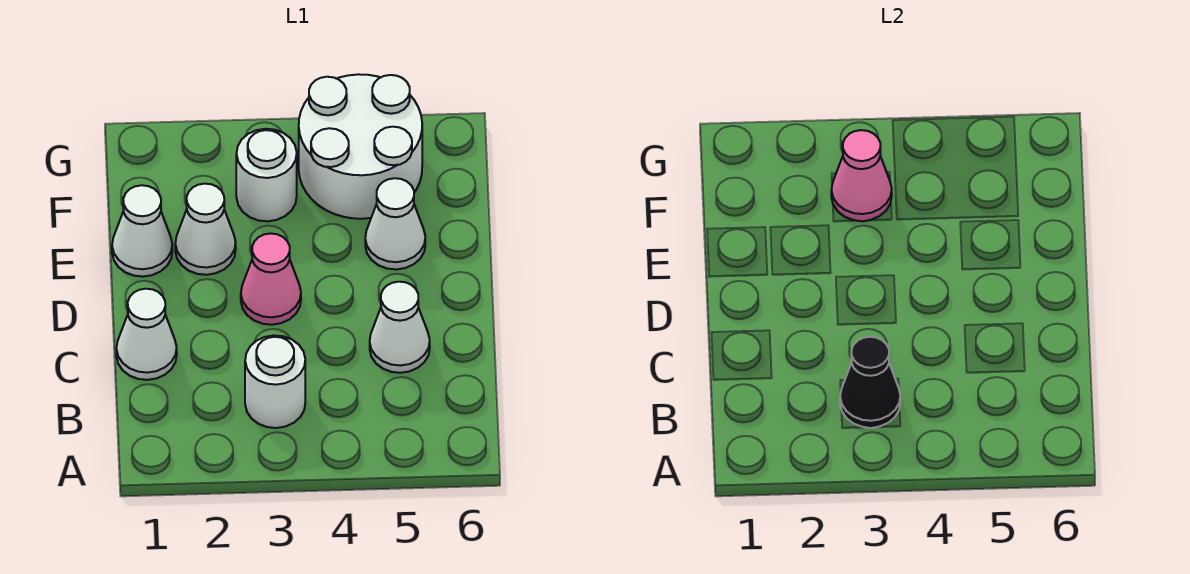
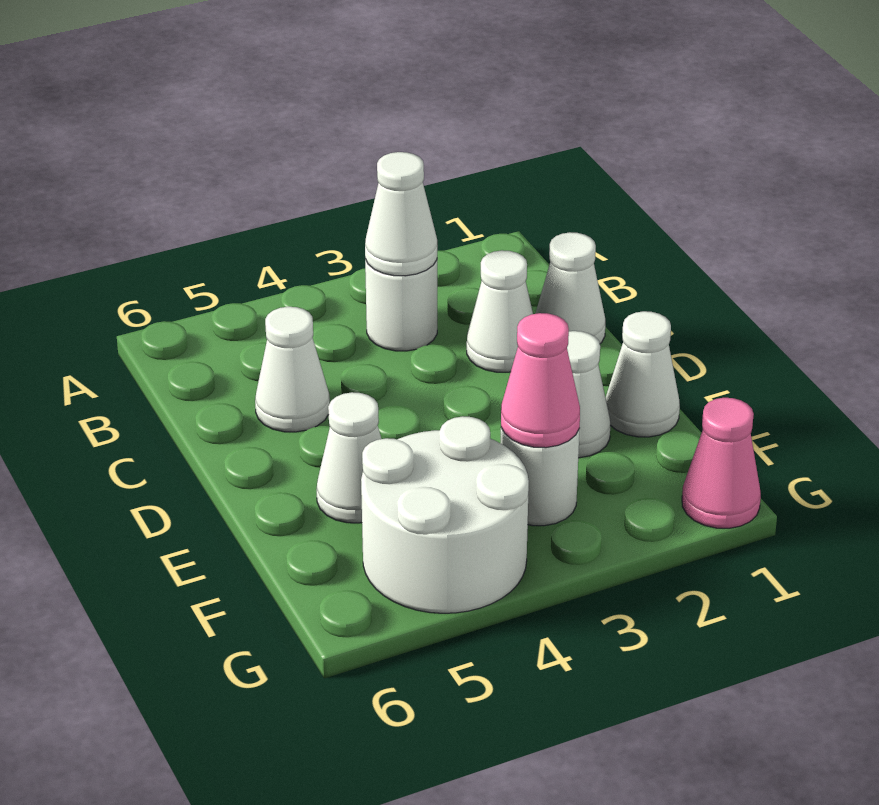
black cone B3 level 2 -> white cone B3 level 2
none -> white cone C2 level 1
pink cone D3 level 1 -> pink cone G1 level 1

